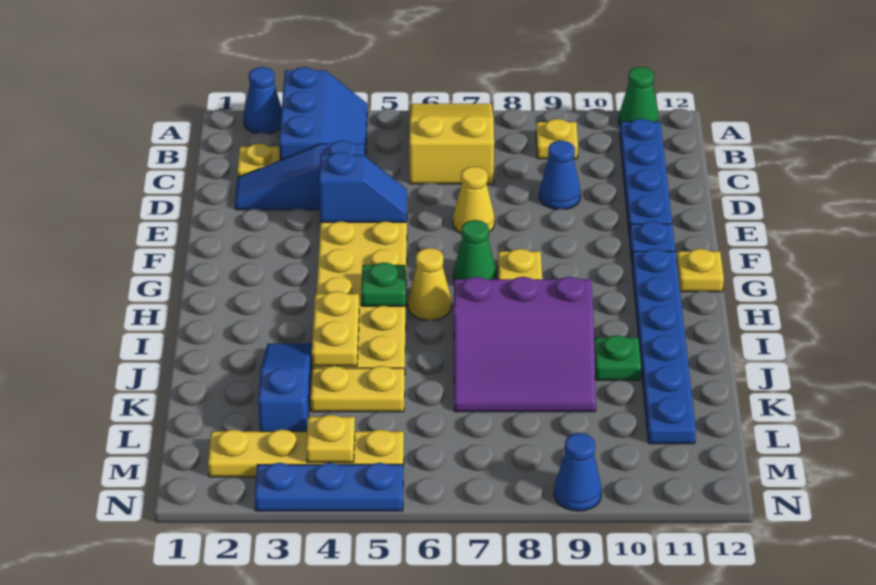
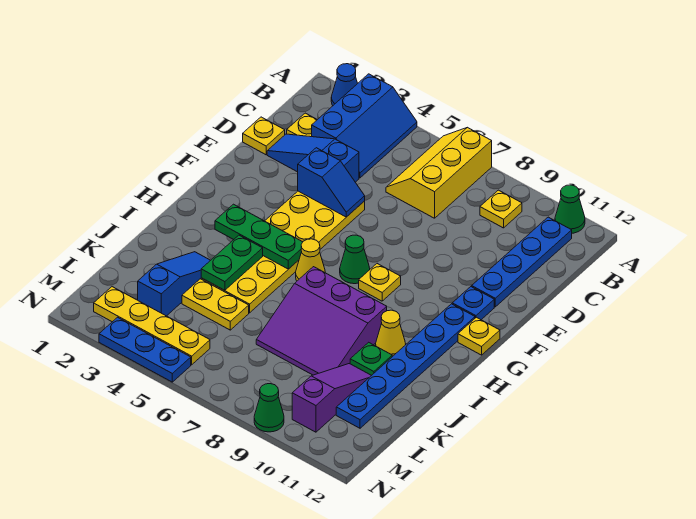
yellow slope A6:C7 level 1 top C -> yellow slope A6:C7 level 1 top 7
blue cone D9 level 1 -> none
yellow cone E7 level 1 -> yellow cone I10 level 1
green plate H5 level 2 -> green plate H3:H5 level 2
yellow plate I4:J4 level 2 -> green plate I4:J4 level 2
none -> purple slope K10:M10 level 1 top M
yellow plate M4 level 2 -> yellow plate D1 level 1
blue cone N9 level 1 -> green cone N9 level 1

